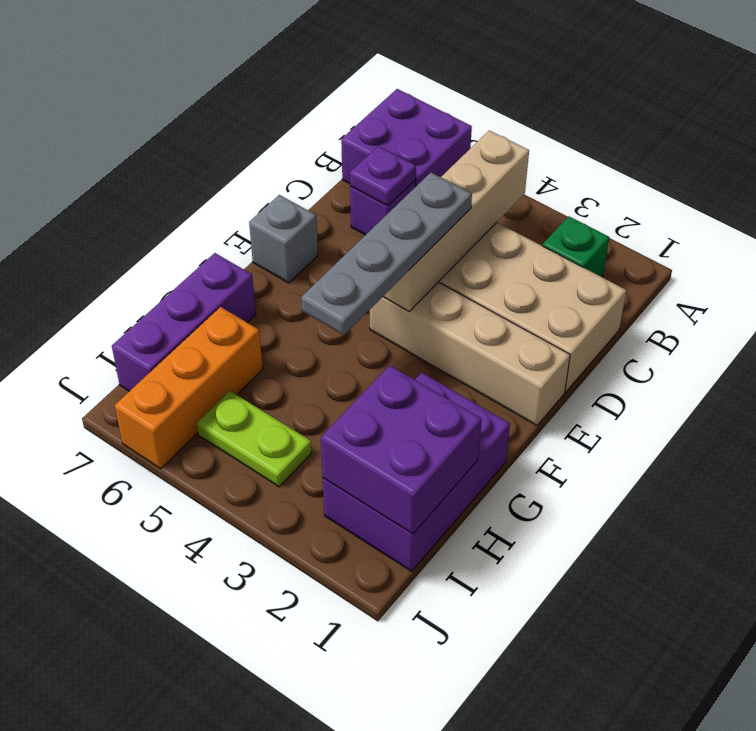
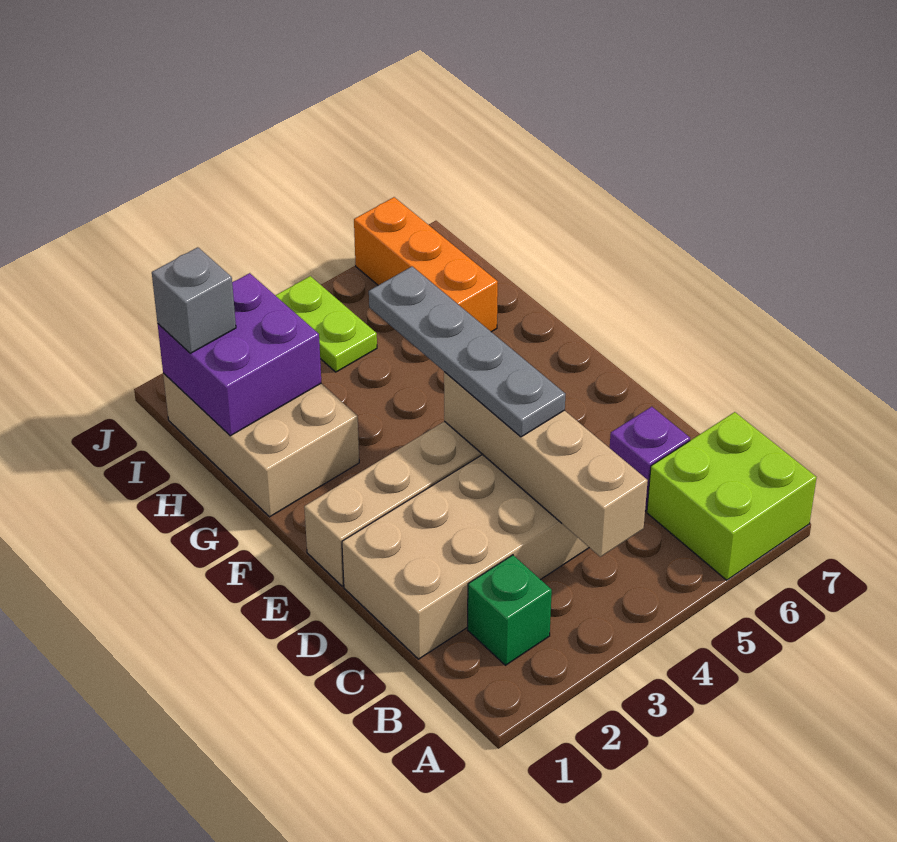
purple brick A6:B7 level 1 -> lime brick A6:B7 level 1
purple plate C6 level 2 -> none
grey brick E7 level 1 -> grey brick I1 level 3
purple brick G1:I2 level 1 -> tan brick G1:I2 level 1
purple brick G7:I7 level 1 -> none
lime plate I4:I5 level 1 -> lime plate I4:J4 level 1

